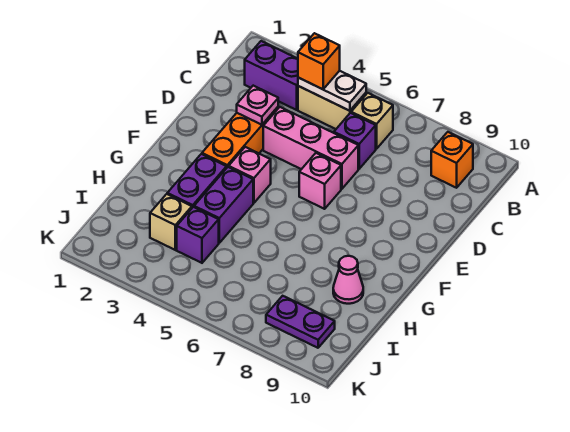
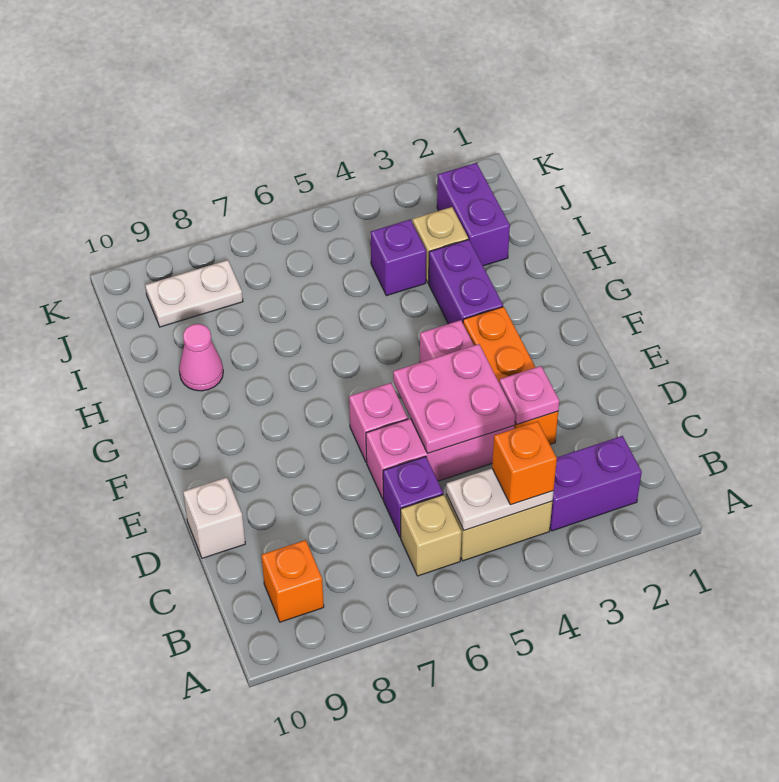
none -> pink plate D4:E5 level 2
none -> white brick D10 level 1
purple brick G4:H4 level 1 -> purple brick I2:J2 level 1
purple plate J8:J9 level 1 -> white plate J8:J9 level 1

